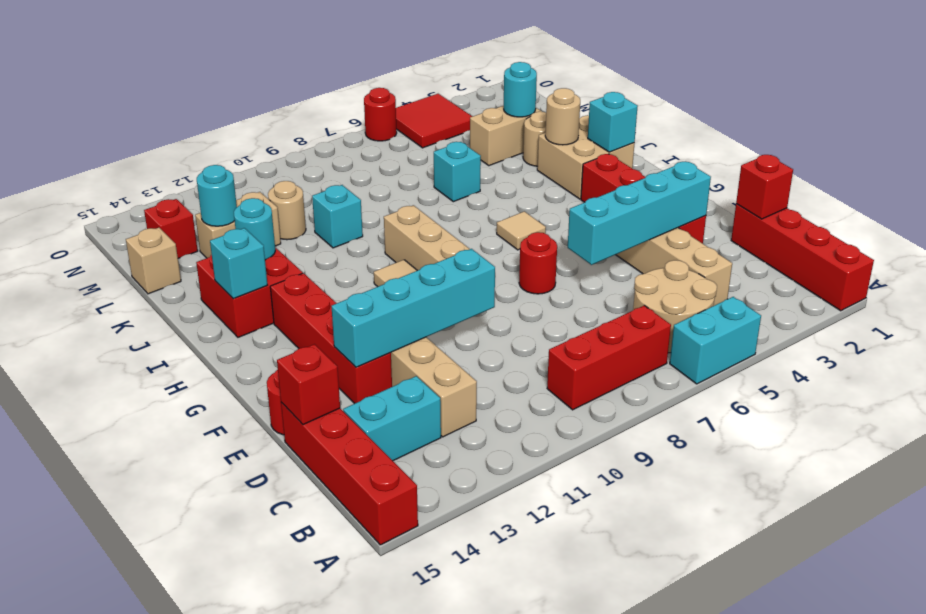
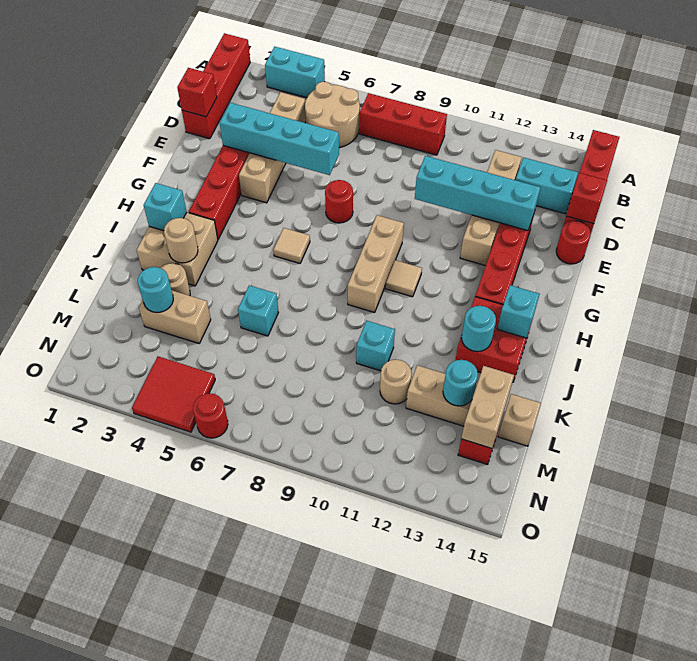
cyan brick A5:A6 level 1 -> cyan brick A3:A4 level 1
none -> tan brick L14:M14 level 2

